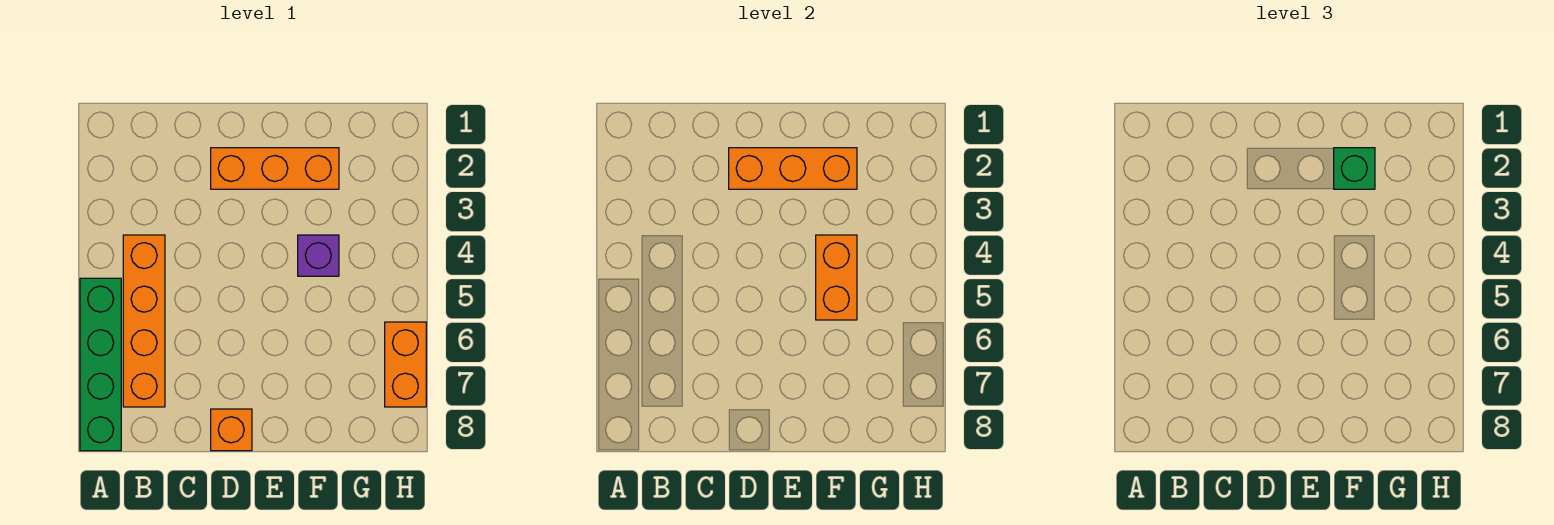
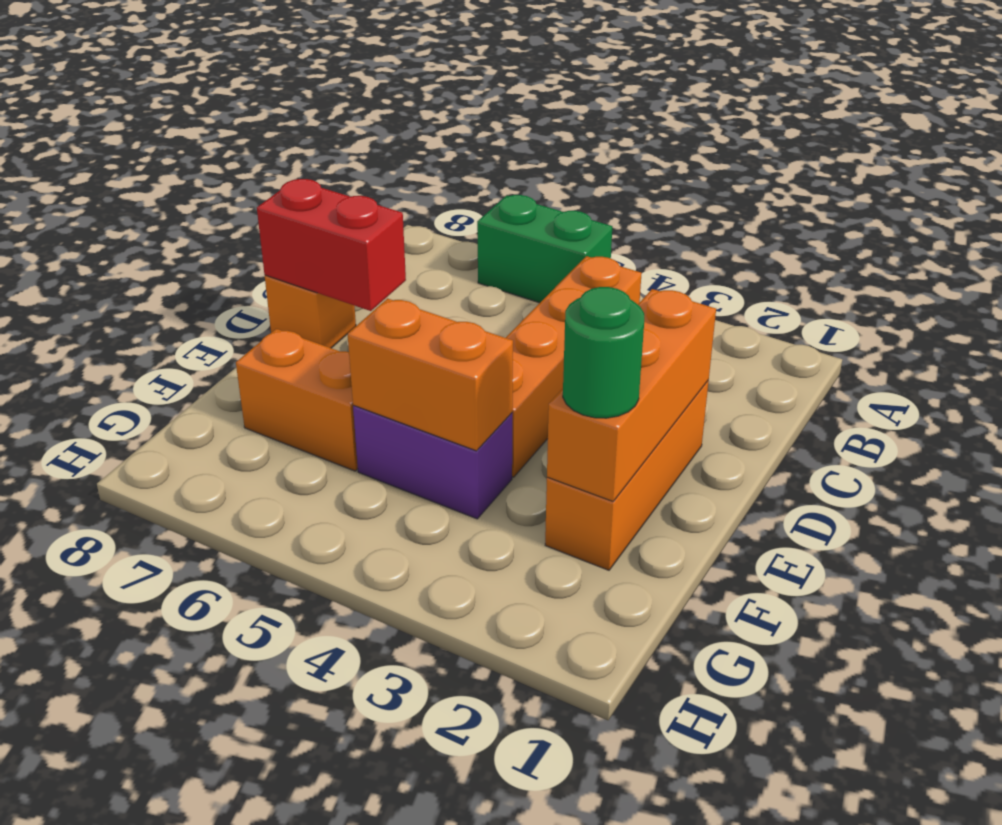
green brick A5:A8 level 1 -> green brick A5:A6 level 1
orange brick B4:B7 level 1 -> orange brick B4:E4 level 1
none -> red brick D7:D8 level 2
green brick F2 level 3 -> green round brick F2 level 3
purple brick F4 level 1 -> purple brick F4:F5 level 1
orange brick H6:H7 level 1 -> orange brick F6:F7 level 1

